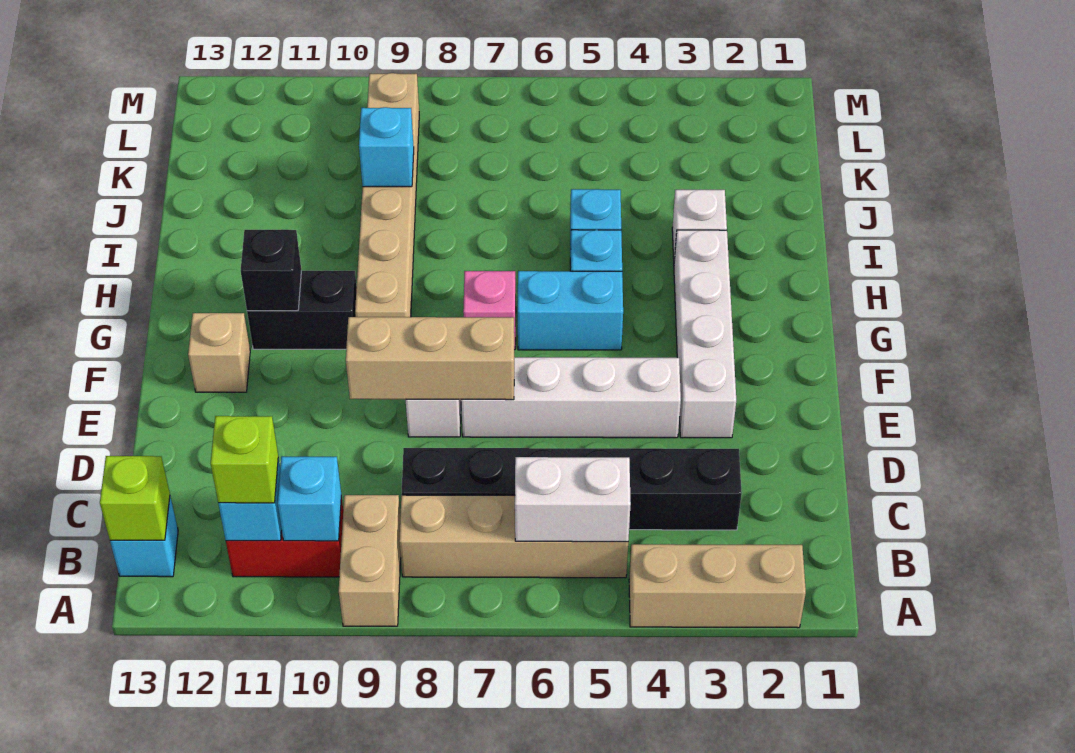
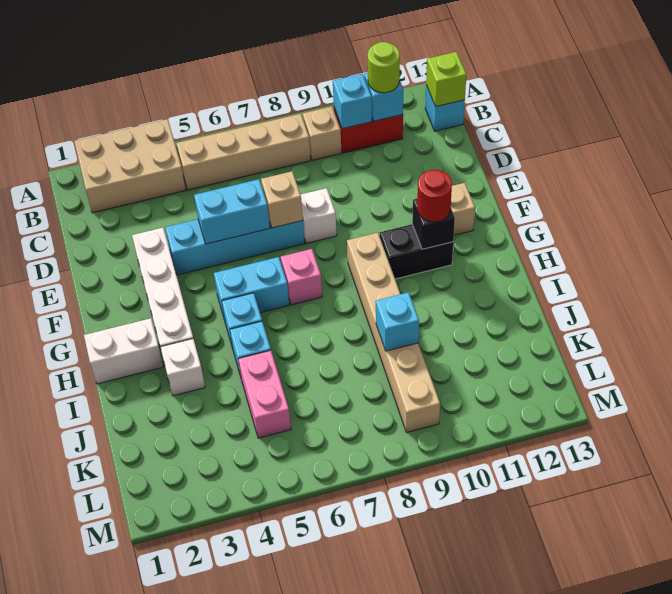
tan brick A2:A4 level 1 -> tan brick A2:B4 level 1
tan brick A9:B9 level 1 -> tan brick B9 level 1
white brick B5:B6 level 2 -> white brick H1:H2 level 1
lime brick B11 level 3 -> lime round brick B11 level 3
black brick C3:C8 level 1 -> none
white brick E4:E7 level 1 -> cyan brick E4:E7 level 1
none -> cyan brick E5:E6 level 2
tan brick E7:E9 level 2 -> tan brick E7 level 2
none -> red round brick G11 level 3
none -> pink brick J5:K5 level 1

